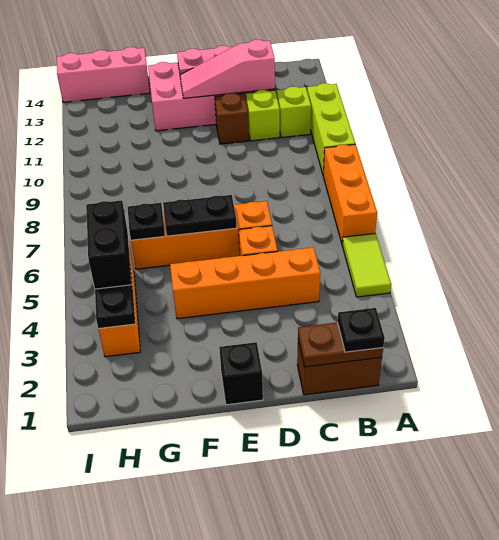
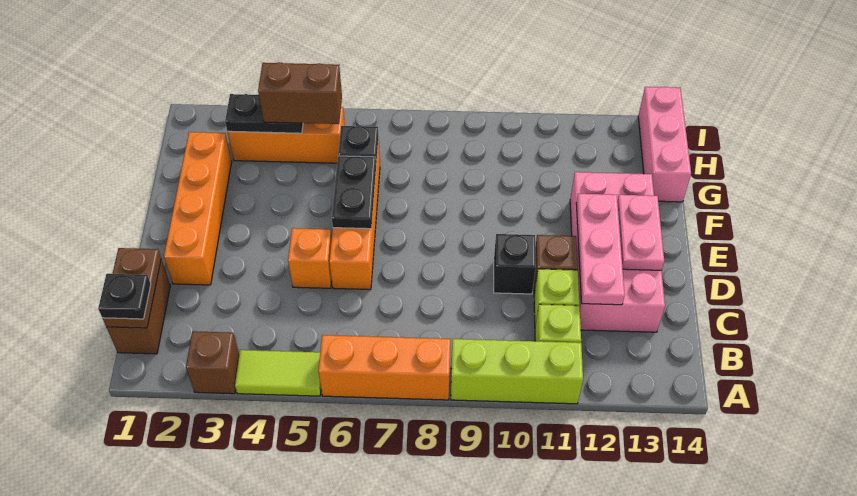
none -> brown brick A3 level 1
orange brick C4:F4 level 1 -> orange brick D2:G2 level 1
pink slope C12:E12 level 2 top C -> pink plate C12:E12 level 2
black brick E1 level 1 -> black brick D10 level 1
black brick H4:H5 level 3 -> brown brick H4:H5 level 3

